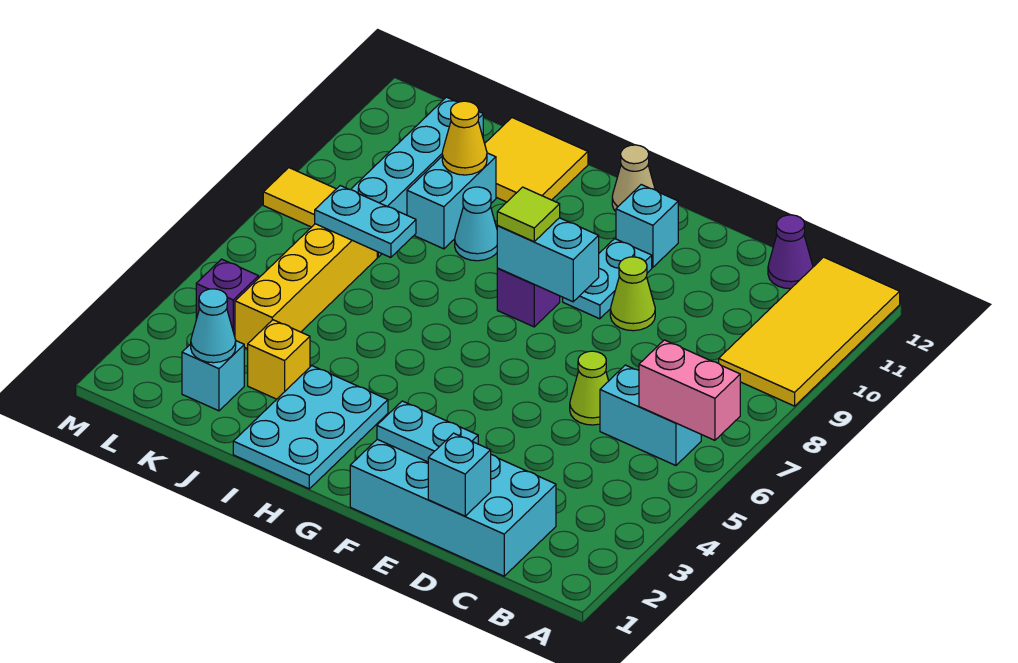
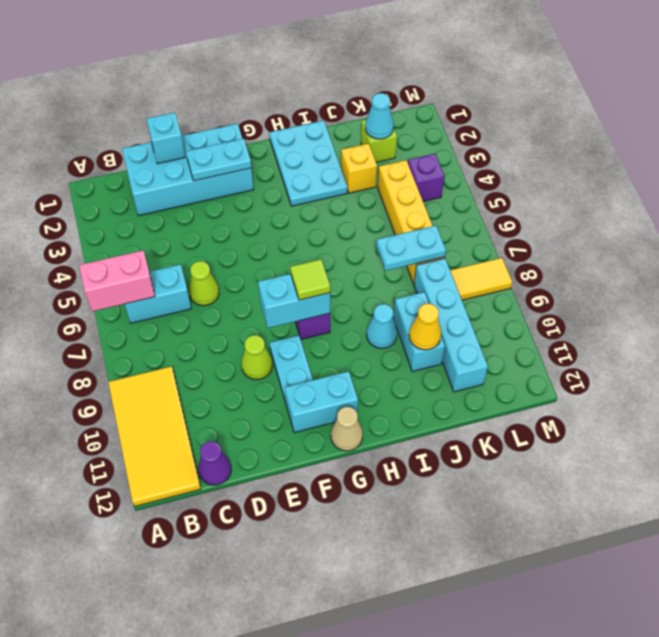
cyan brick F11 level 1 -> cyan brick F11:G11 level 1
yellow tile I11:J12 level 1 -> none
cyan brick K2 level 1 -> lime brick K2 level 1

